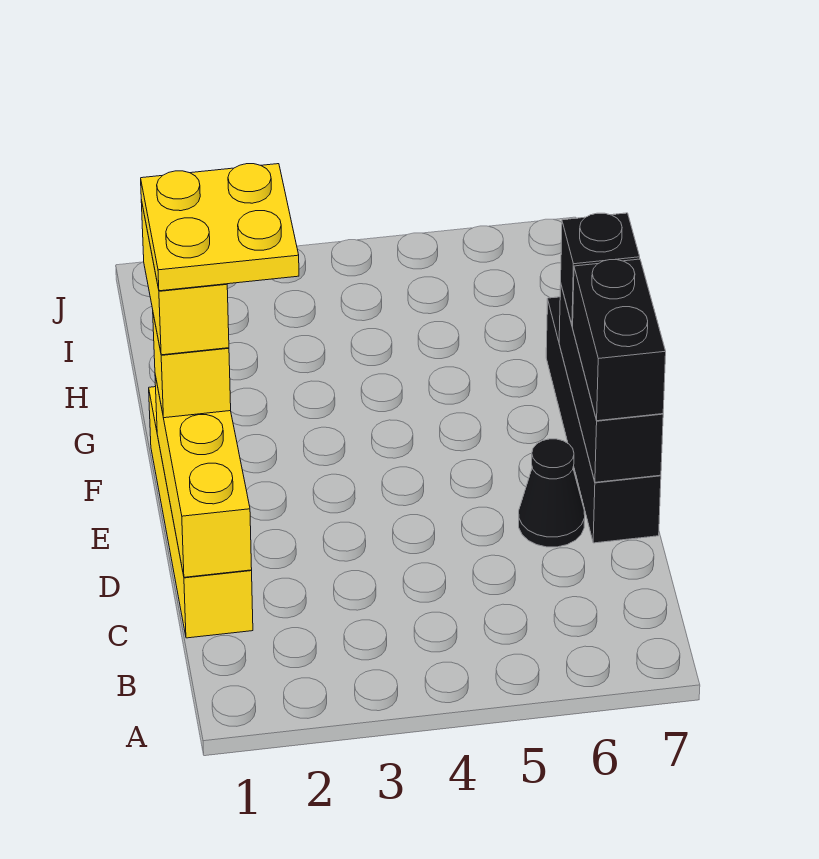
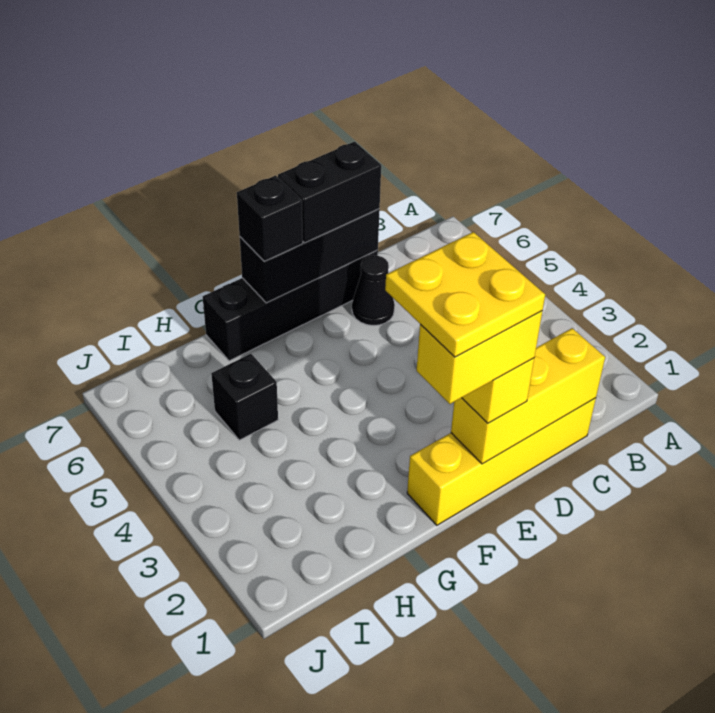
none -> black brick H5 level 1

